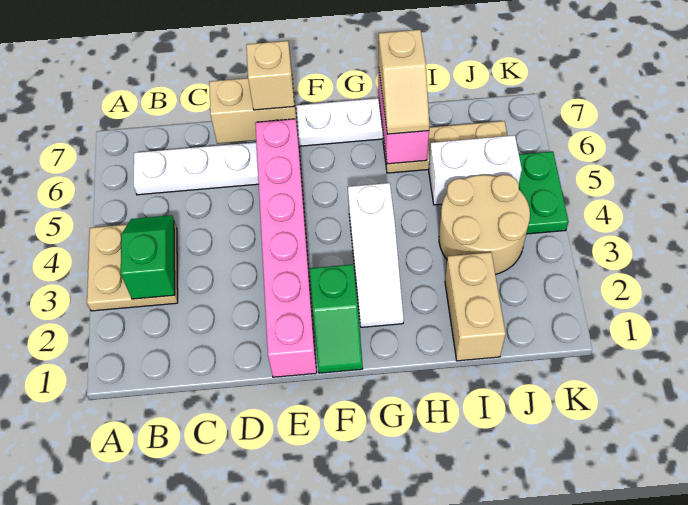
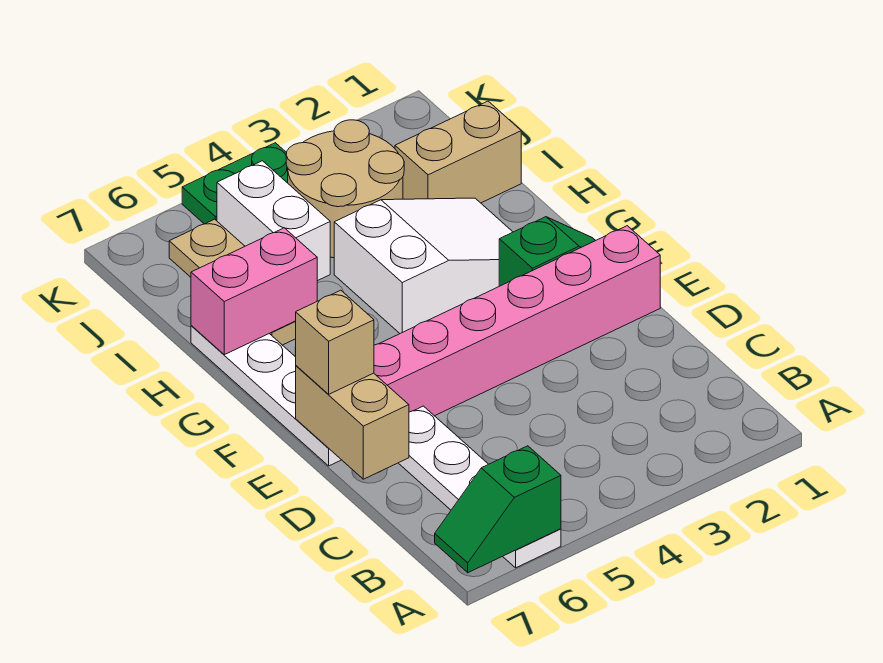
tan plate A3:B4 level 1 -> none
green slope B3:B4 level 2 top 3 -> green slope A6:A7 level 2 top 6
white plate B6:D6 level 1 -> white plate A6:D6 level 1
white slope G2:G4 level 1 top 4 -> white slope G2:H4 level 1 top 4
tan slope H6:H7 level 3 top 7 -> none

